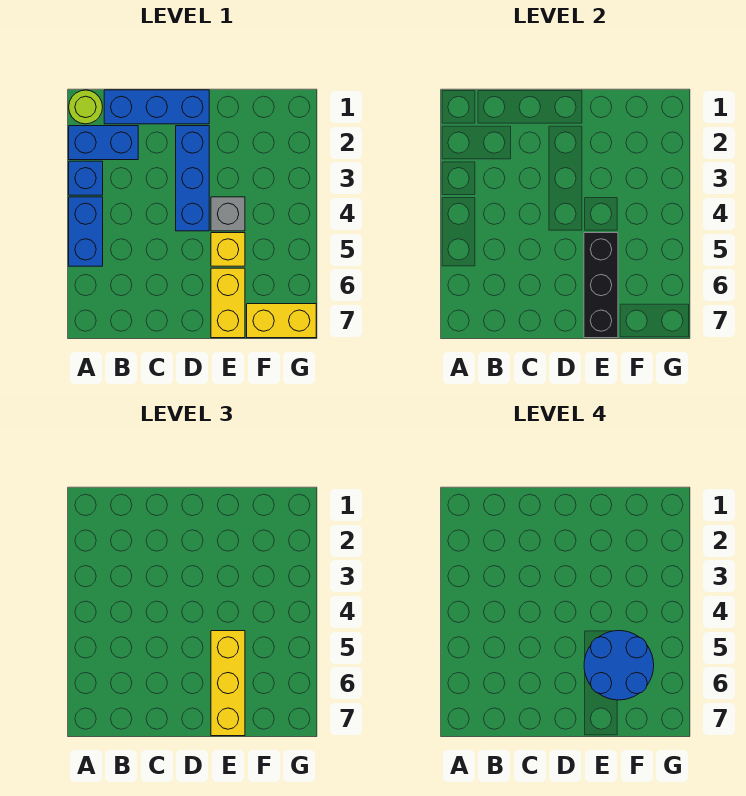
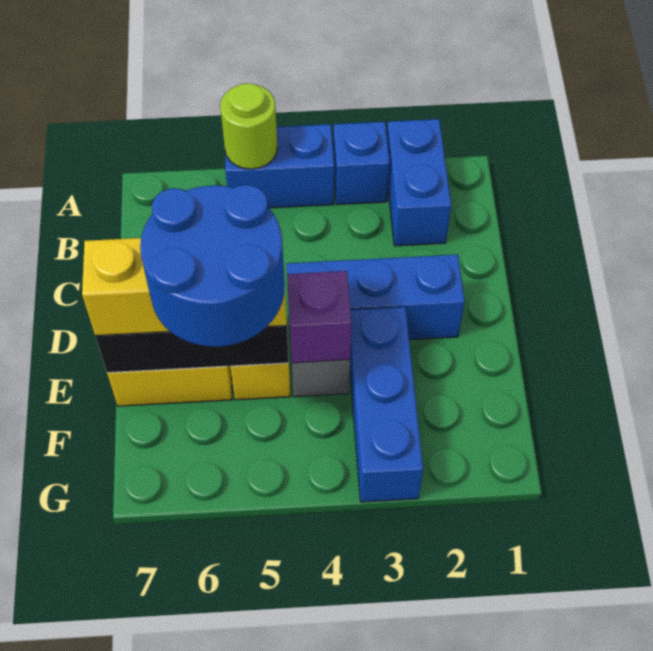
lime round brick A1 level 1 -> lime round brick A5 level 2
blue brick B1:D1 level 1 -> blue brick E3:G3 level 1
none -> purple brick E4 level 2
yellow brick F7:G7 level 1 -> none

